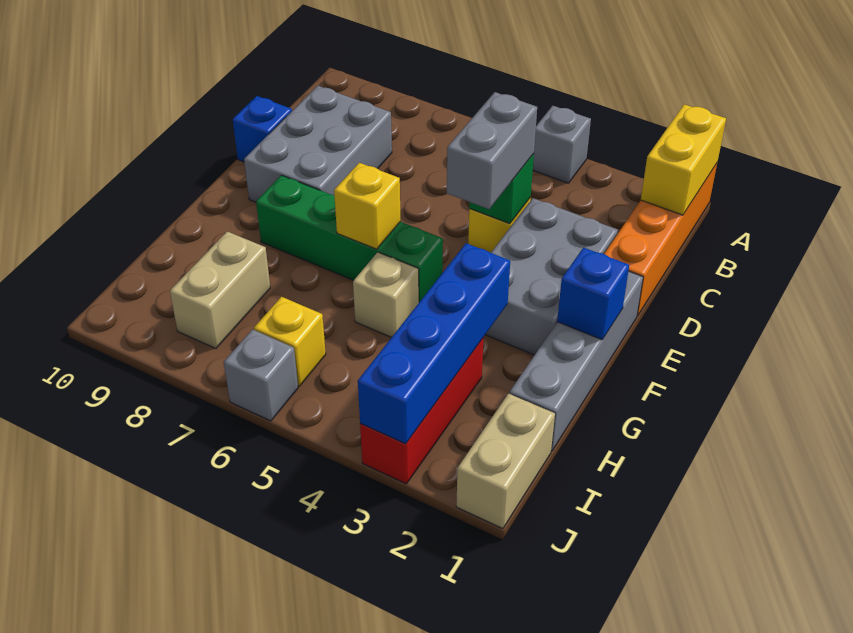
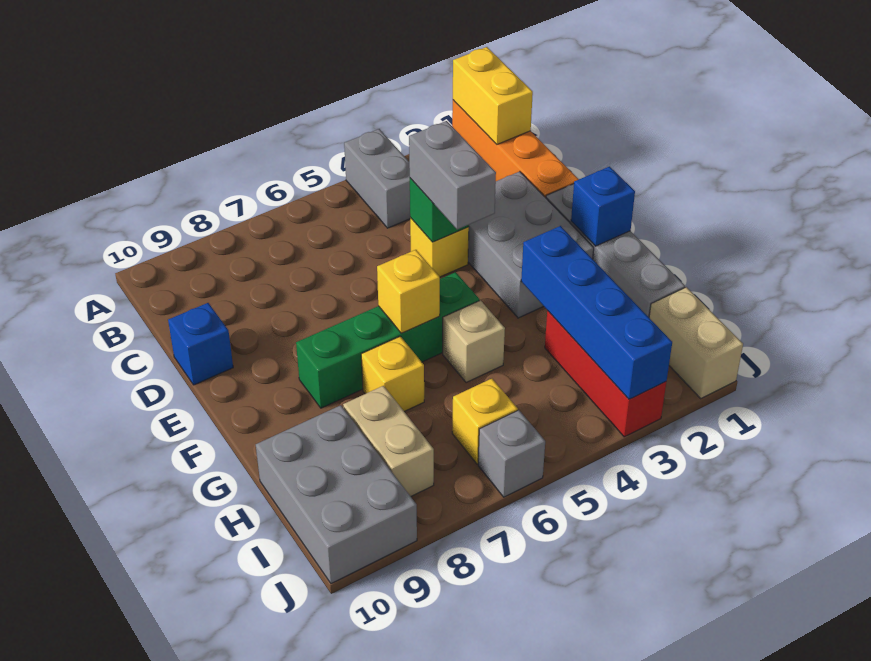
grey brick A4 level 1 -> grey brick A4:B4 level 1
grey brick C8:E9 level 1 -> grey brick H9:J10 level 1
none -> yellow brick G7 level 1

